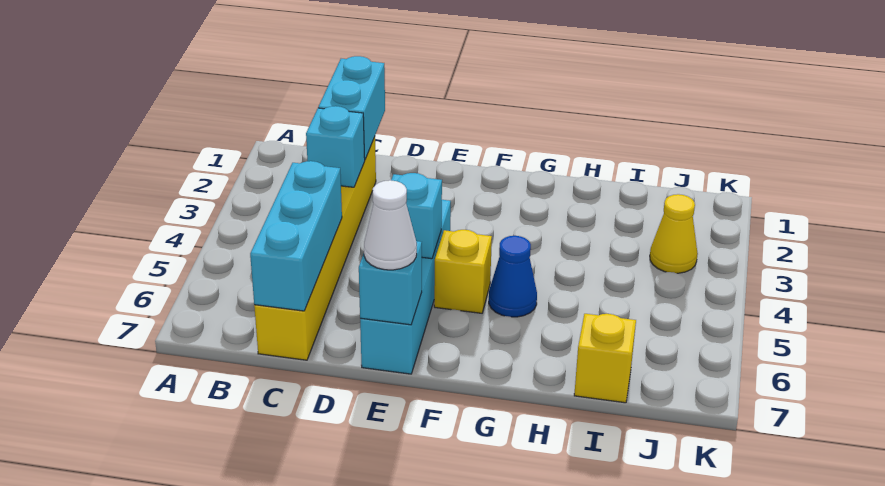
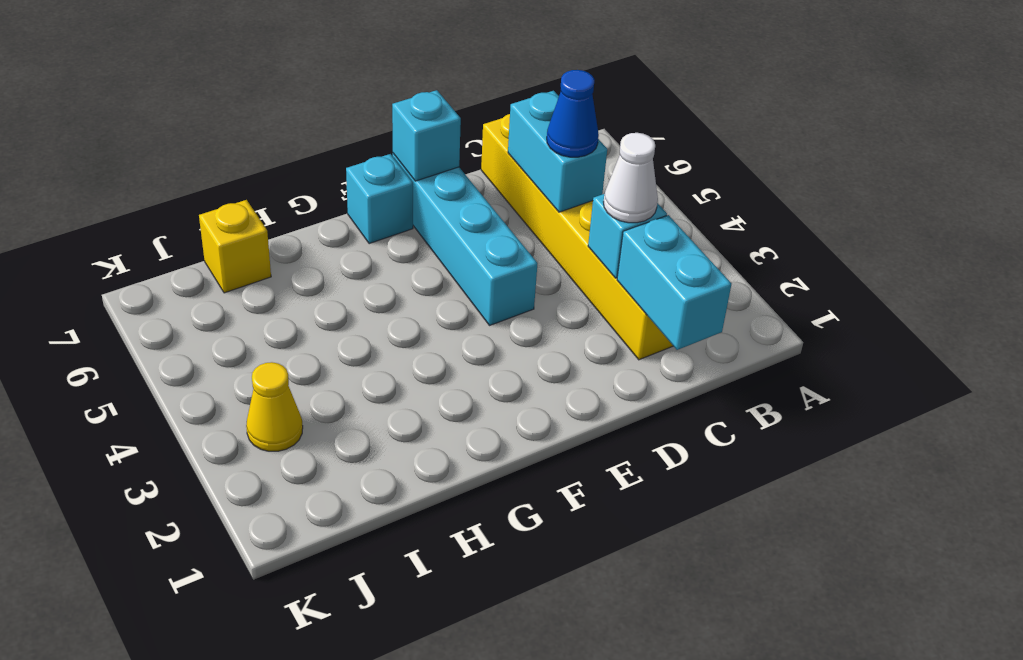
cyan brick C5:C7 level 2 -> cyan brick C5:C6 level 2
cyan brick E5 level 2 -> cyan brick F7 level 1
white cone E7 level 3 -> white cone C3 level 3
yellow brick F5 level 1 -> none
blue cone G5 level 1 -> blue cone C5 level 3

